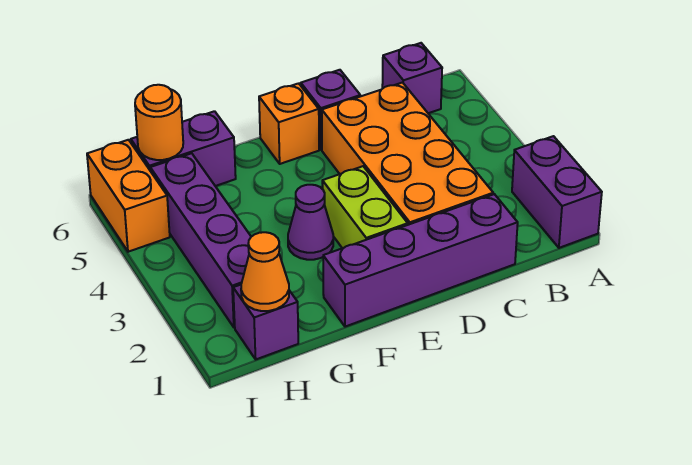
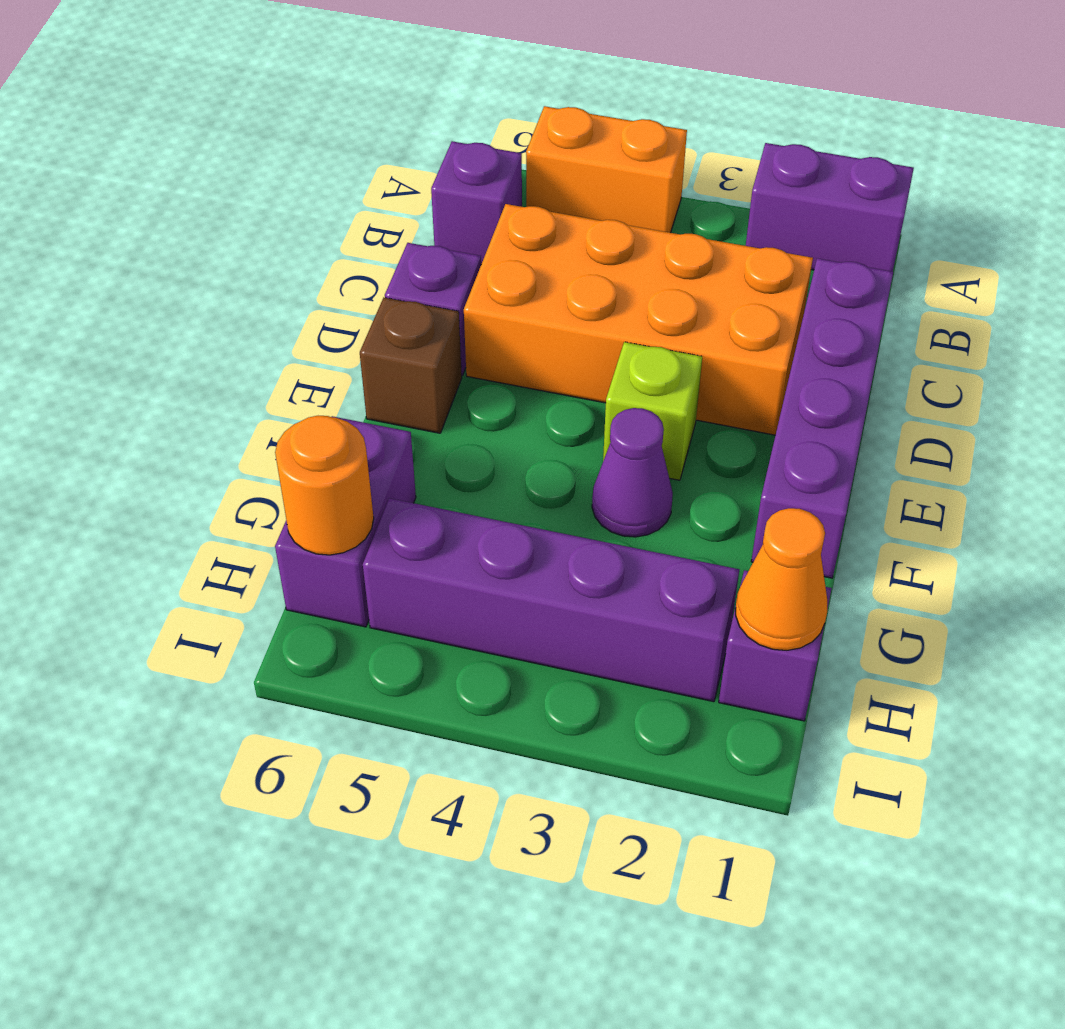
lime brick E2:E3 level 1 -> lime brick E3 level 1
orange brick E6 level 1 -> brown brick E6 level 1
orange brick I5:I6 level 1 -> orange brick A4:A5 level 1

